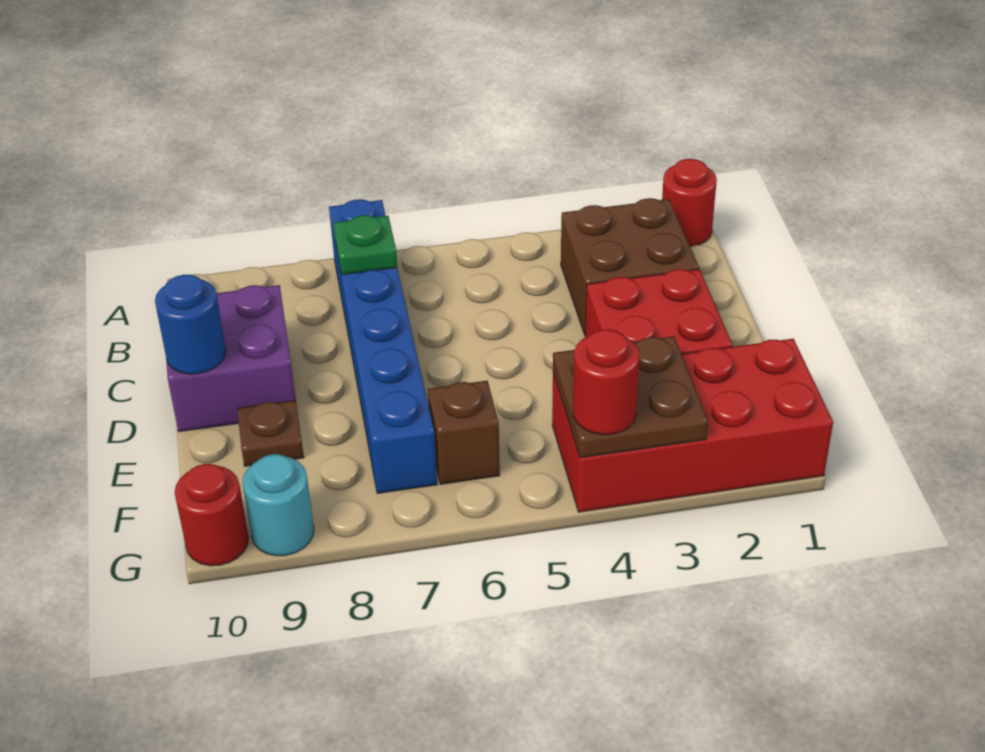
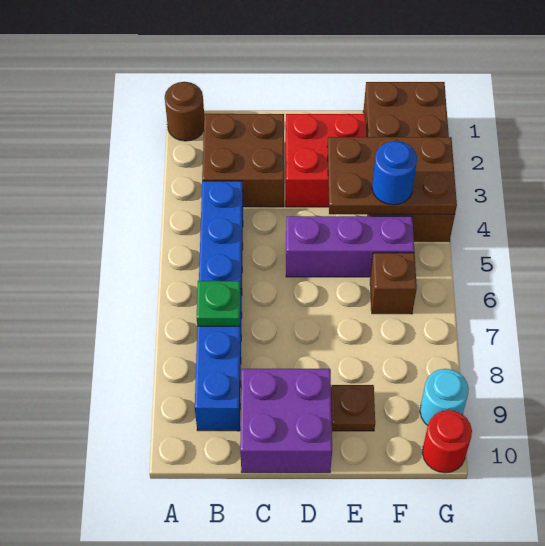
red round brick A1 level 1 -> brown round brick A1 level 1
blue brick A7:F7 level 1 -> blue brick B4:B9 level 1
none -> purple brick D5:F5 level 1
blue round brick D10 level 2 -> blue round brick F4 level 3
red brick F1:G4 level 1 -> brown brick F1:G4 level 1
brown plate F3:G4 level 2 -> brown plate E3:G4 level 2
red round brick G4 level 3 -> none

